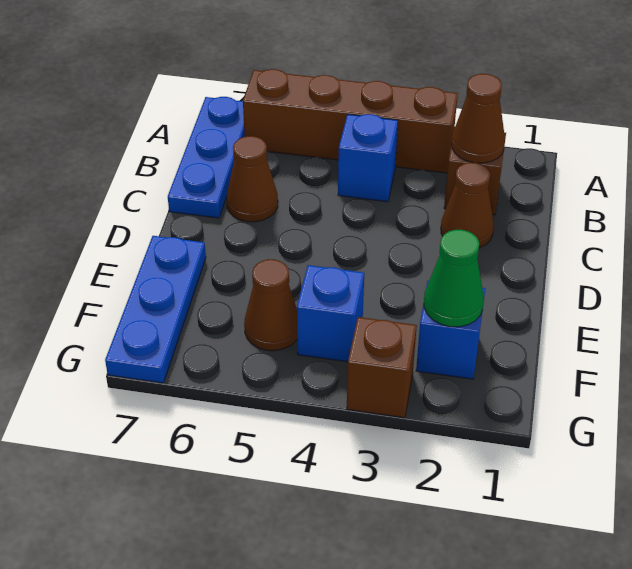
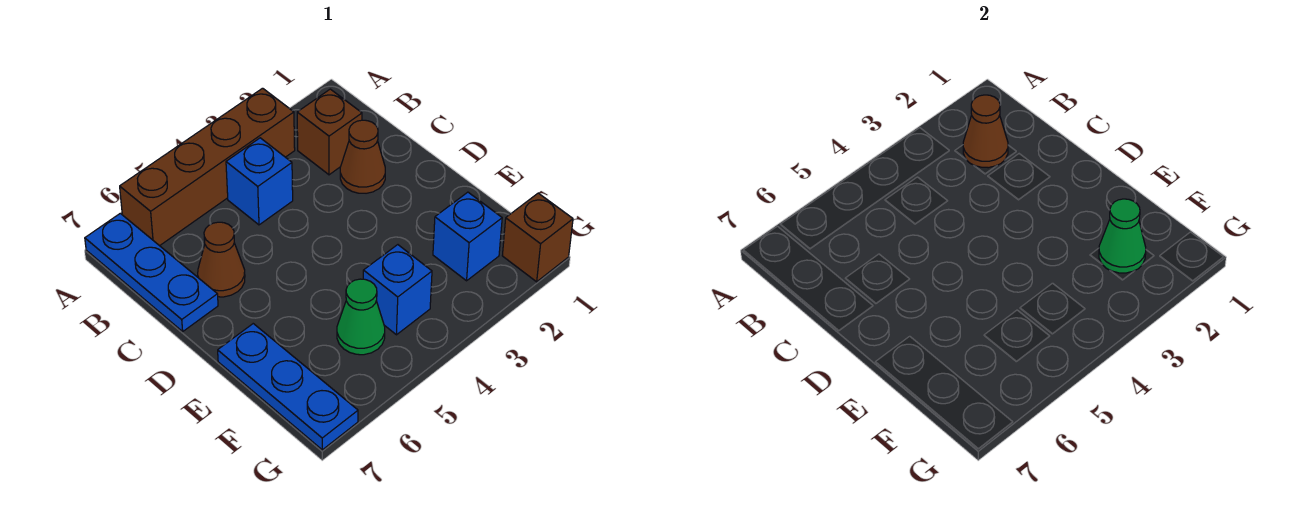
brown cone F5 level 1 -> green cone F5 level 1
brown brick G3 level 1 -> brown brick G1 level 1

